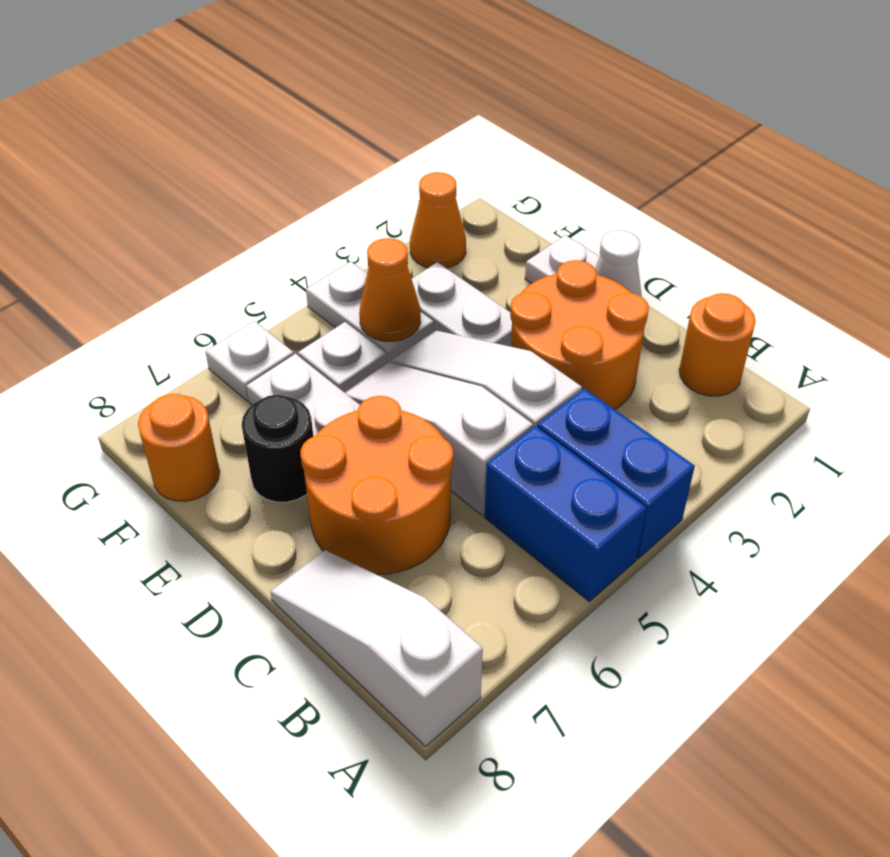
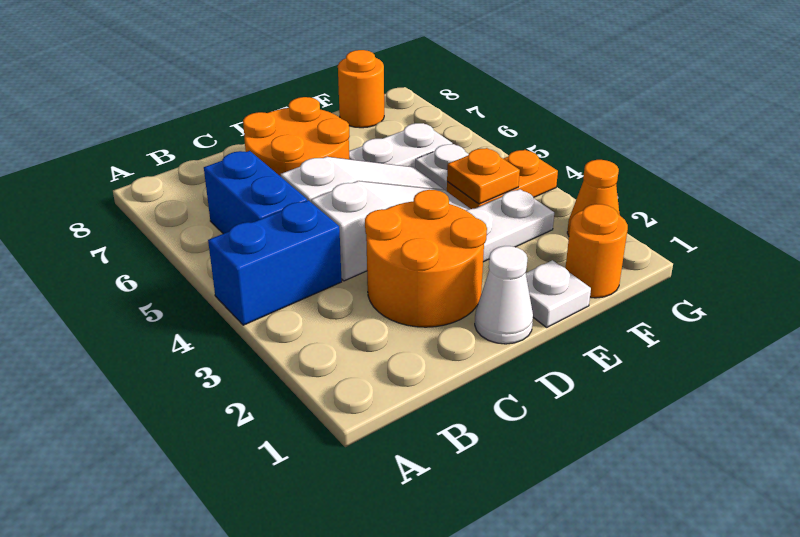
blue brick A5:B5 level 1 -> blue brick B5:B6 level 1
white slope A8:C8 level 1 top A -> none
orange round brick B1 level 1 -> orange round brick F1 level 1
black round brick E7 level 1 -> none
white plate F4:G4 level 1 -> orange plate F4:G4 level 1
orange cone F4 level 2 -> orange plate F4 level 2
white plate G6 level 1 -> none

